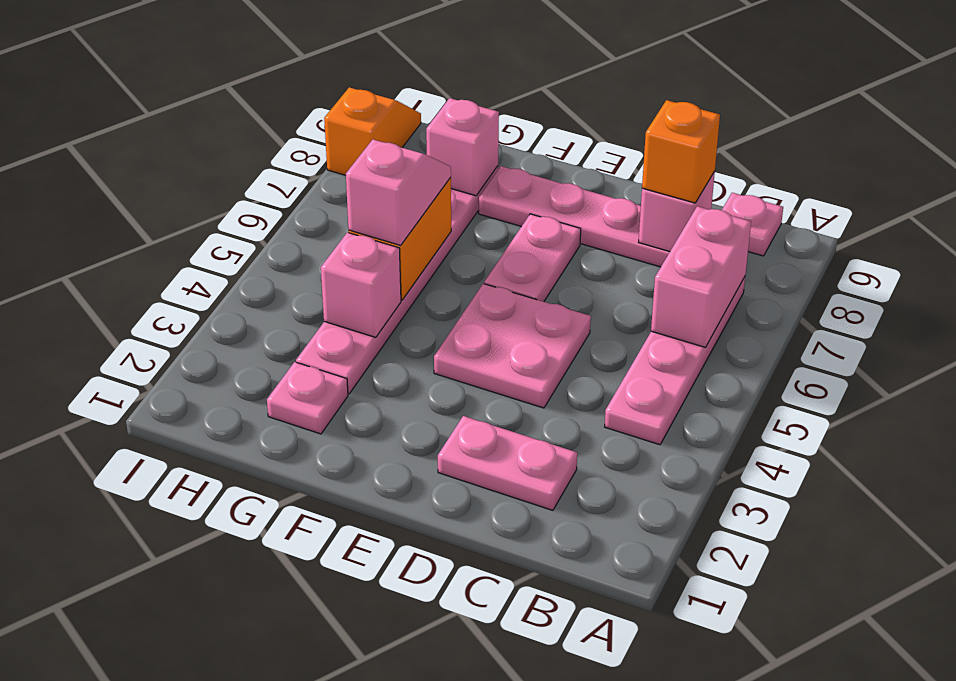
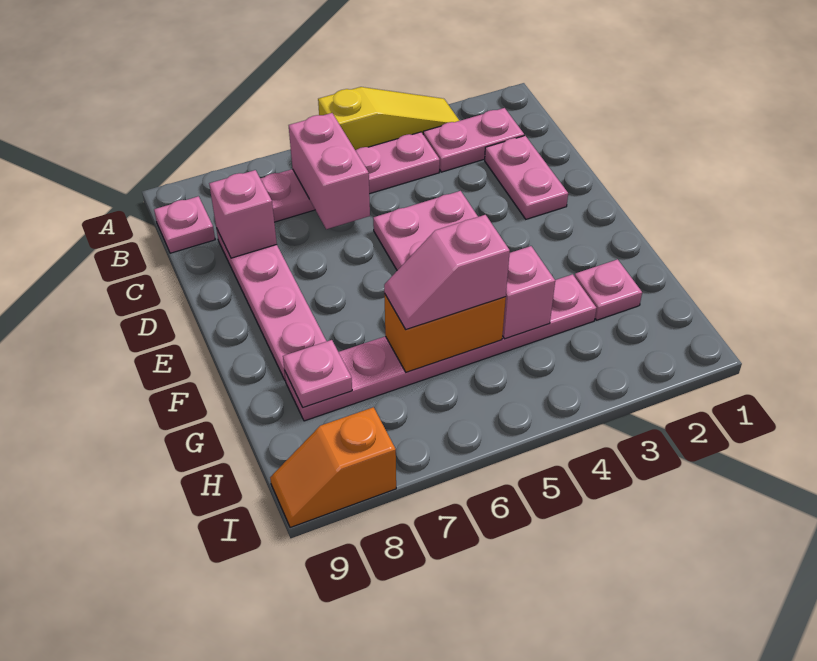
none -> yellow slope A3:A5 level 1 top 5
pink brick B6:B7 level 2 -> pink brick B6:C6 level 2
orange brick C8 level 3 -> none
pink plate E6:E7 level 1 -> pink plate B2:B3 level 1
pink brick G8 level 2 -> pink plate G8 level 2

